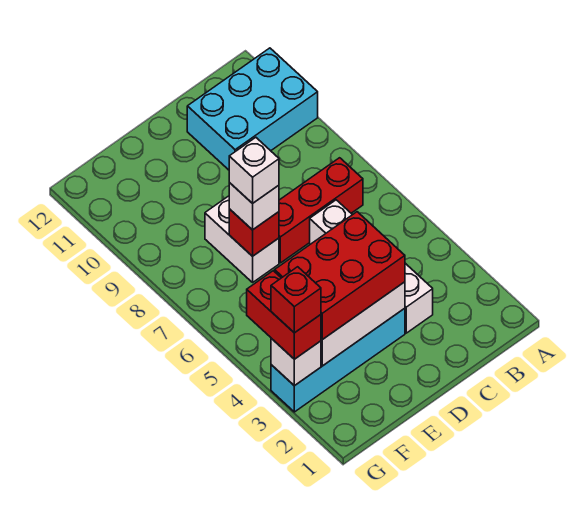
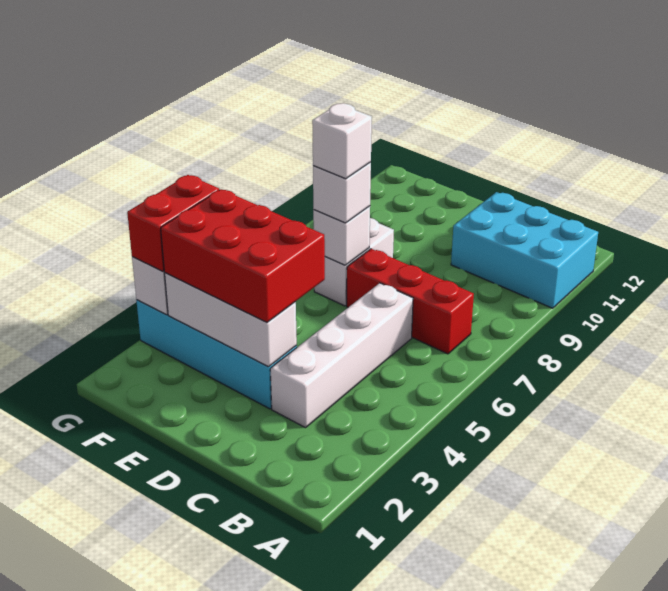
red brick E7 level 2 -> white brick E7 level 2
red brick G3 level 4 -> none

